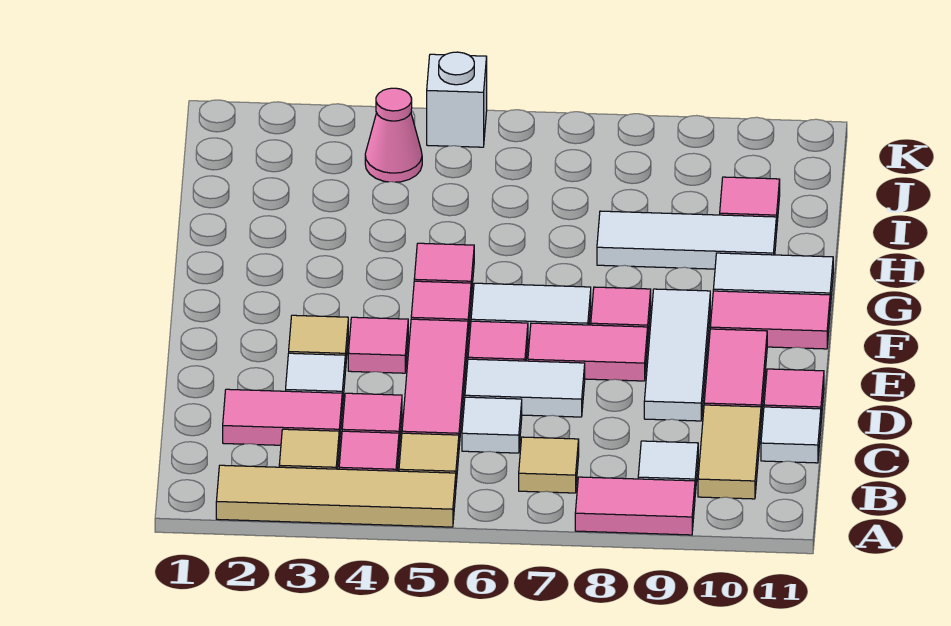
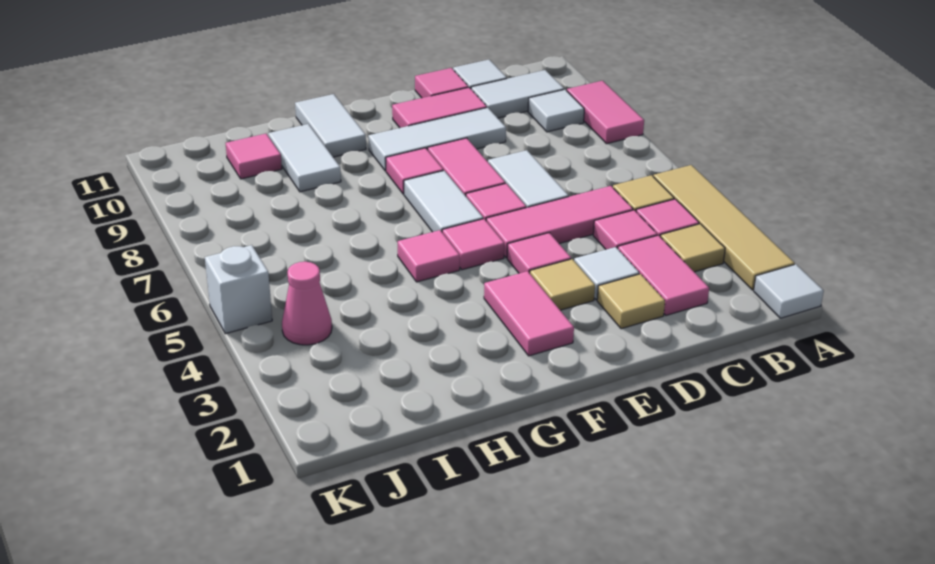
tan tile B7 level 1 -> tan tile D2 level 1
tan tile B10:C10 level 1 -> white tile B10:C10 level 1
white tile C6 level 1 -> white tile A1 level 1
pink tile F10:F11 level 1 -> pink tile F2:F3 level 1
white tile H8:H10 level 1 -> white tile H9:H10 level 1

